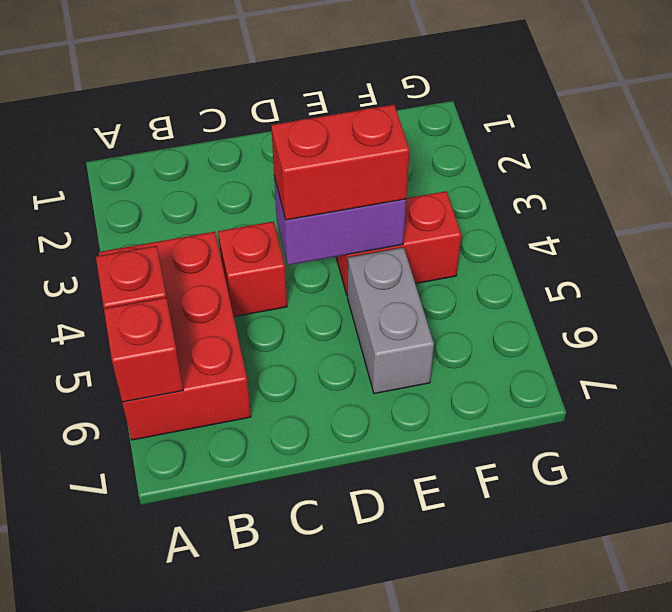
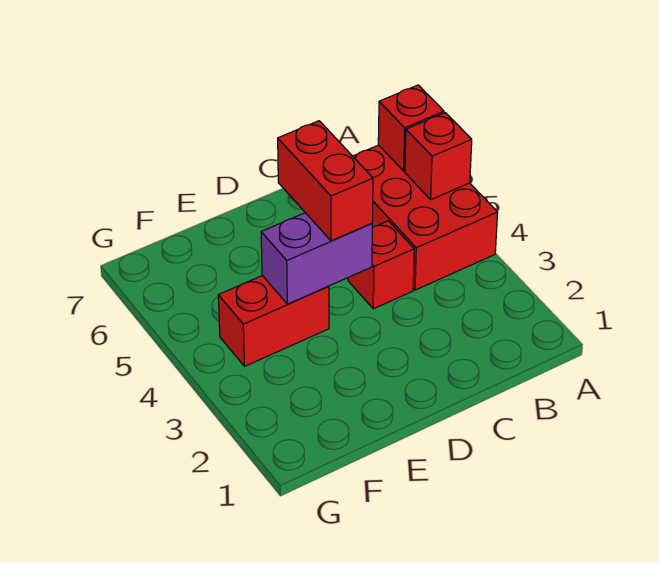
red brick D4:E4 level 3 -> red brick D4:D5 level 3
grey brick E5:E6 level 1 -> none

